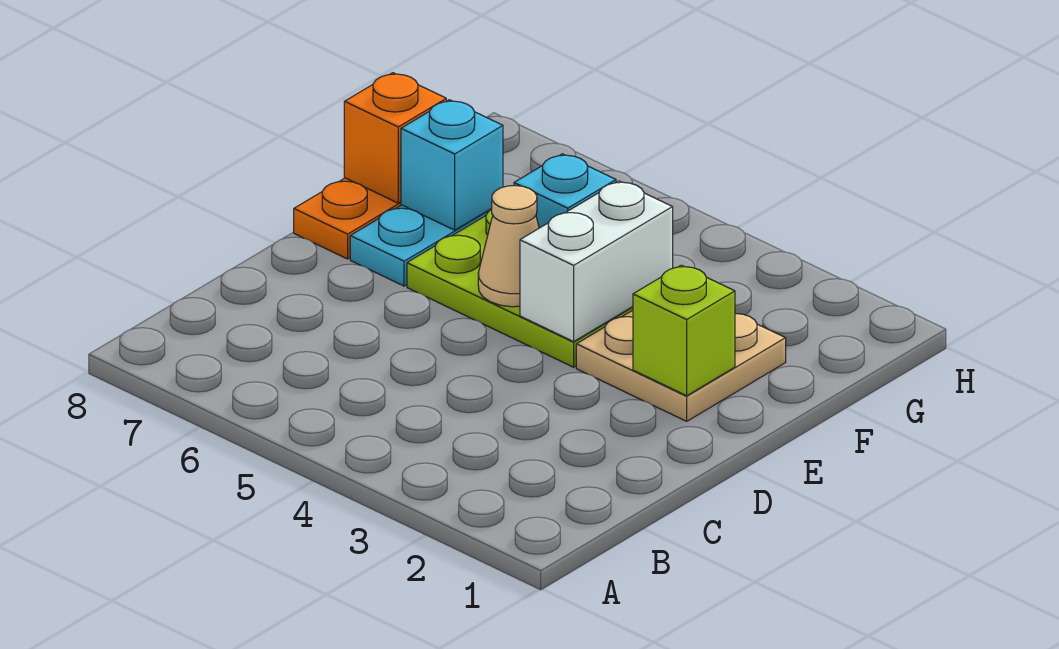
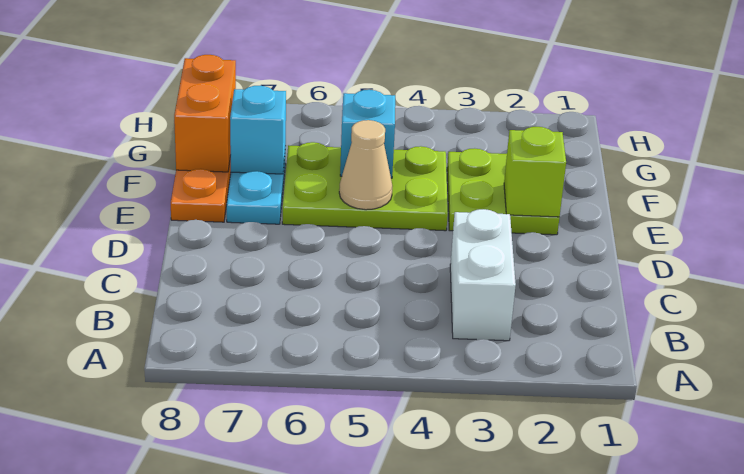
tan plate E2:F3 level 1 -> lime plate E2:F3 level 1
white brick E4:F4 level 2 -> white brick B3:C3 level 1
orange brick F8 level 2 -> orange brick F8:G8 level 2

